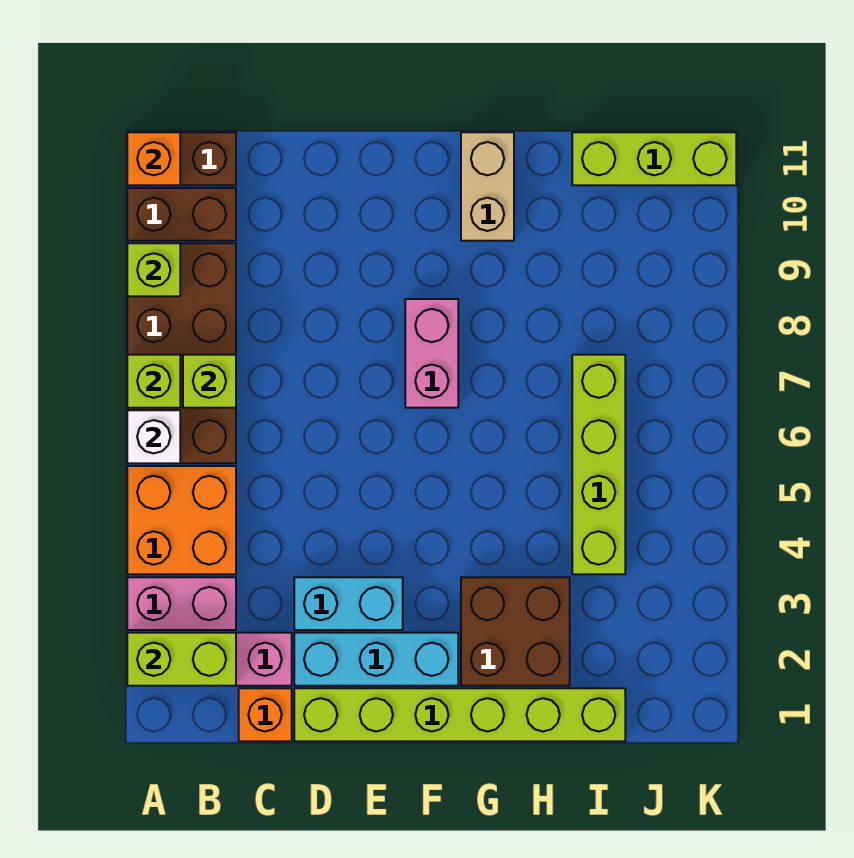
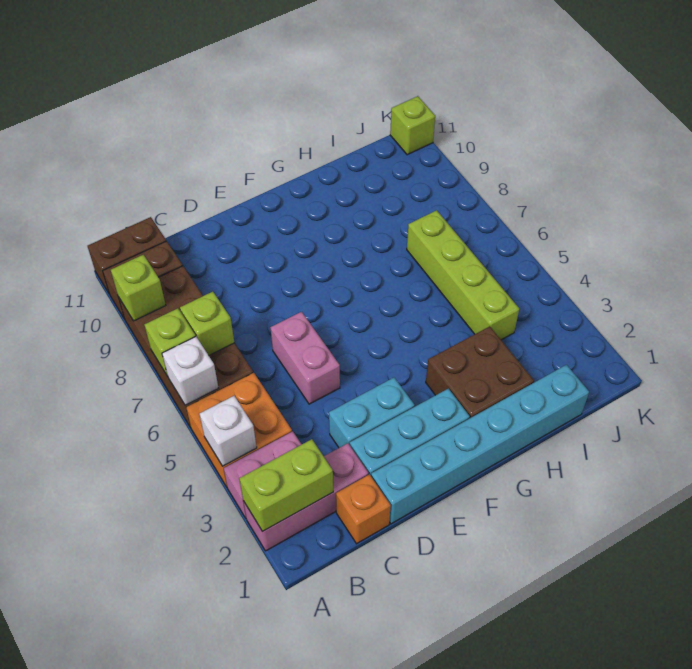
none -> white brick A4 level 2
orange brick A11 level 2 -> none
lime brick D1:I1 level 1 -> cyan brick D1:I1 level 1
pink brick F7:F8 level 1 -> pink brick D5:D6 level 1
tan brick G10:G11 level 1 -> none
lime brick I11:K11 level 1 -> lime brick K11 level 1

